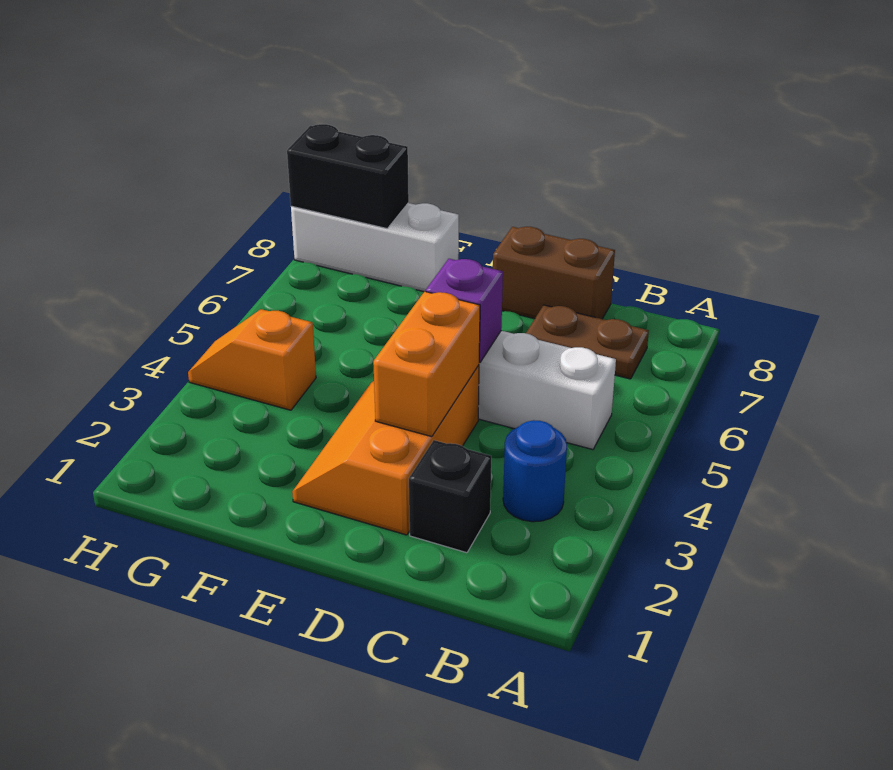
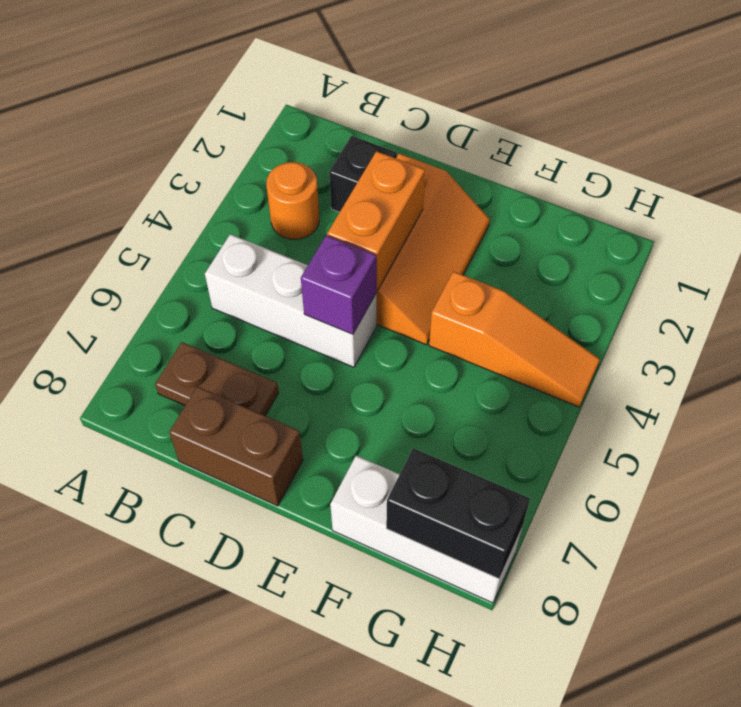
blue round brick B3 level 1 -> orange round brick B3 level 1
orange slope G4:H4 level 1 top G -> orange slope F4:H4 level 1 top F

